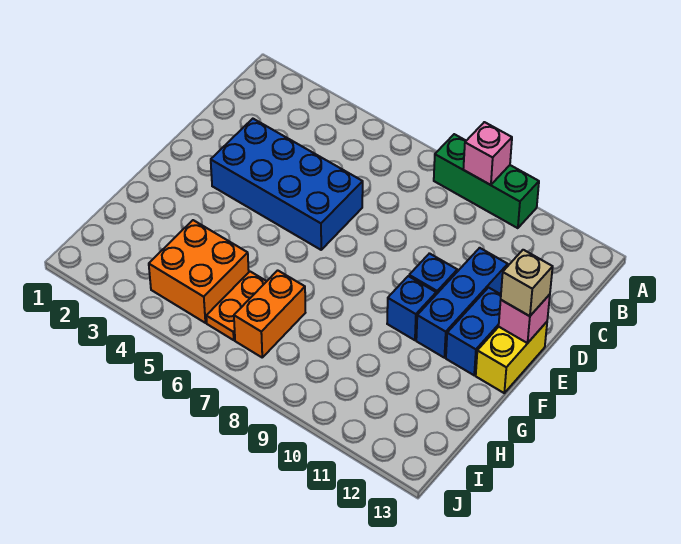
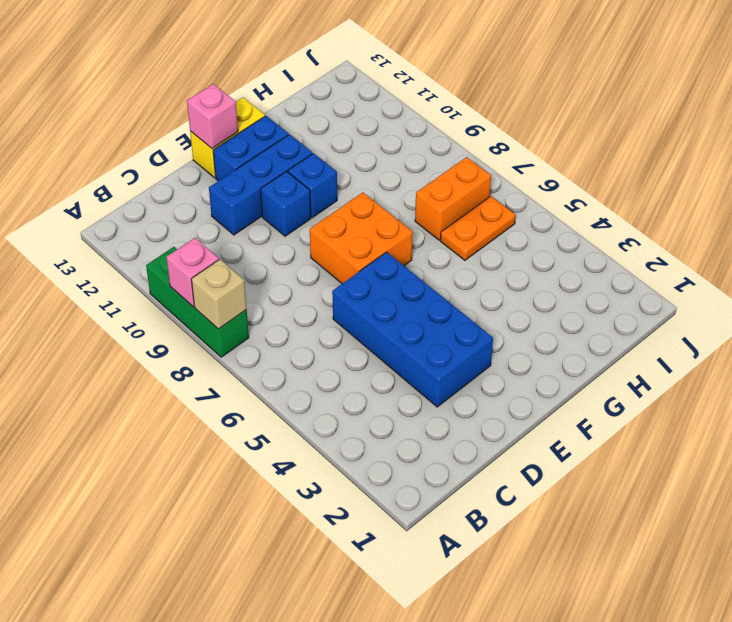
tan brick E13 level 3 -> tan brick A8 level 2
orange brick H4:I5 level 1 -> orange brick E7:F8 level 1

